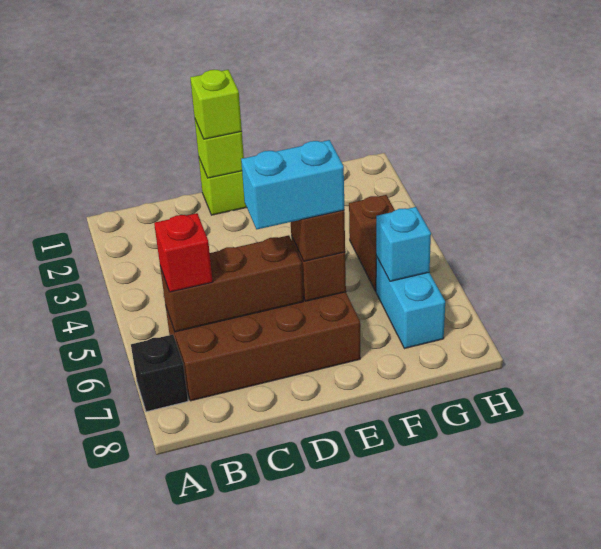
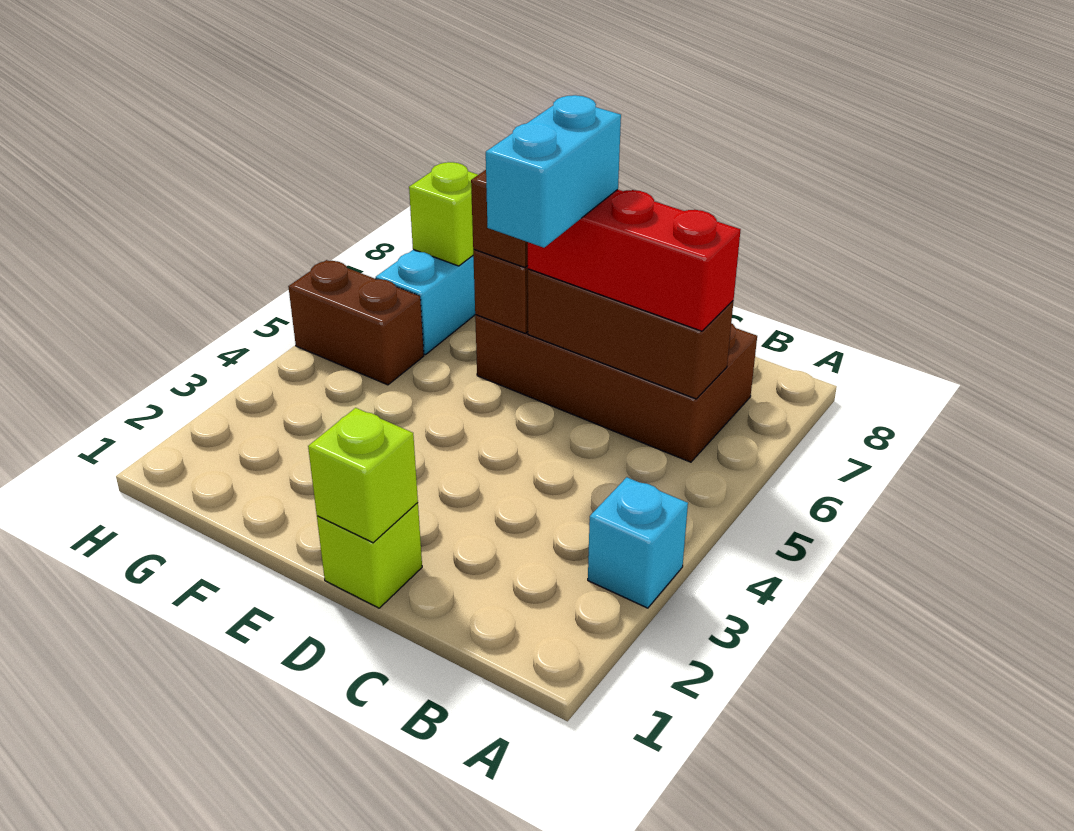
black brick A7 level 1 -> none
red brick B6 level 3 -> red brick B6:D6 level 3
lime brick D1 level 3 -> lime brick G7 level 2
cyan brick D6:E6 level 4 -> cyan brick D5:D6 level 4
brown brick G4:G5 level 1 -> brown brick G5:H5 level 1
cyan brick G6 level 2 -> cyan brick A3 level 1

